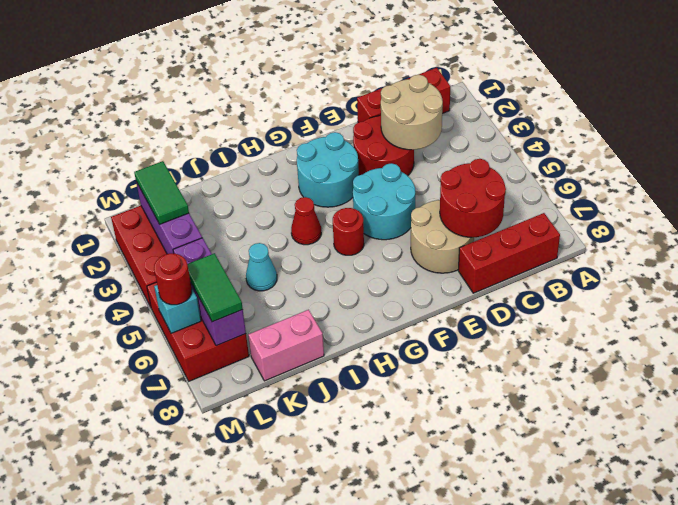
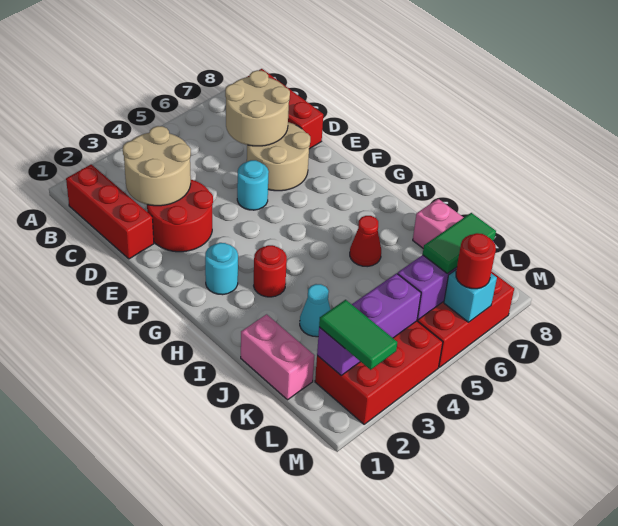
red round brick C6:D7 level 2 -> tan round brick C6:D7 level 2
cyan round brick E4:F5 level 1 -> cyan round brick E5 level 1
cyan round brick F2:G3 level 1 -> cyan round brick G2 level 1
red round brick G5 level 1 -> red round brick H3 level 1
red cone H4 level 1 -> red cone I6 level 1
none -> pink brick J1:K1 level 1
cyan cone J5 level 1 -> cyan cone J3 level 1
green tile L2:L3 level 3 -> green tile L2:M2 level 3

